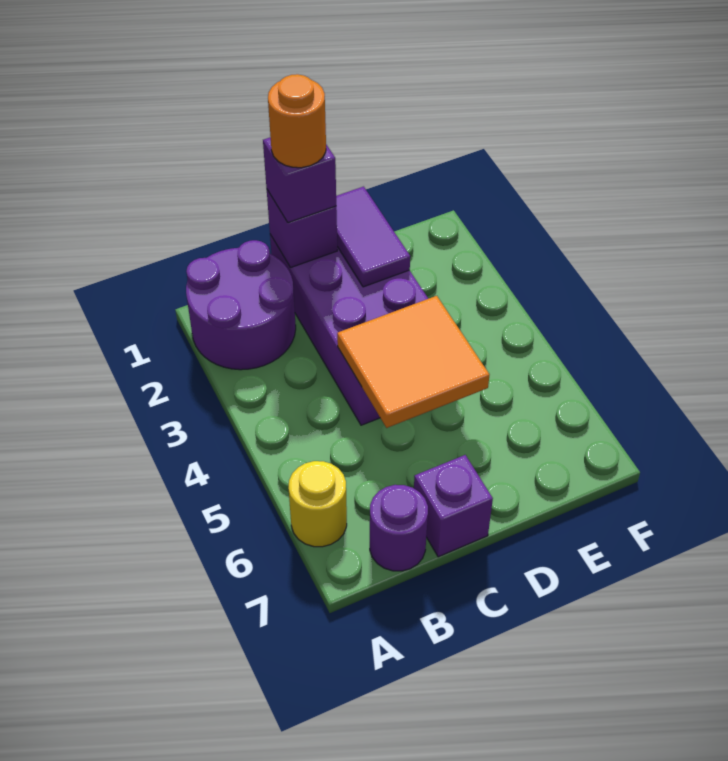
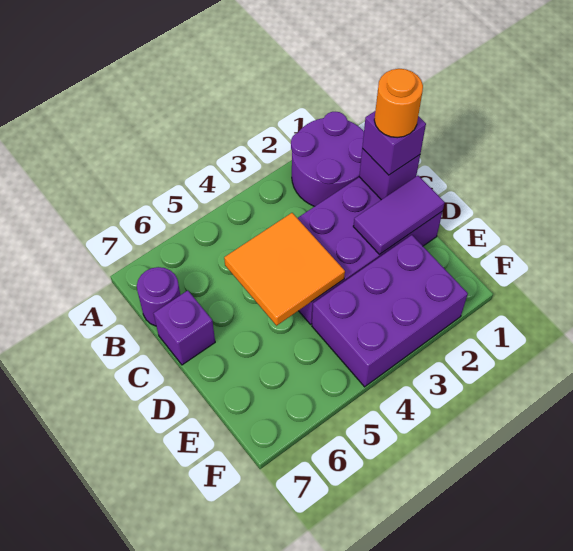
yellow round brick A6 level 1 -> none
none -> purple brick E2:F4 level 1

